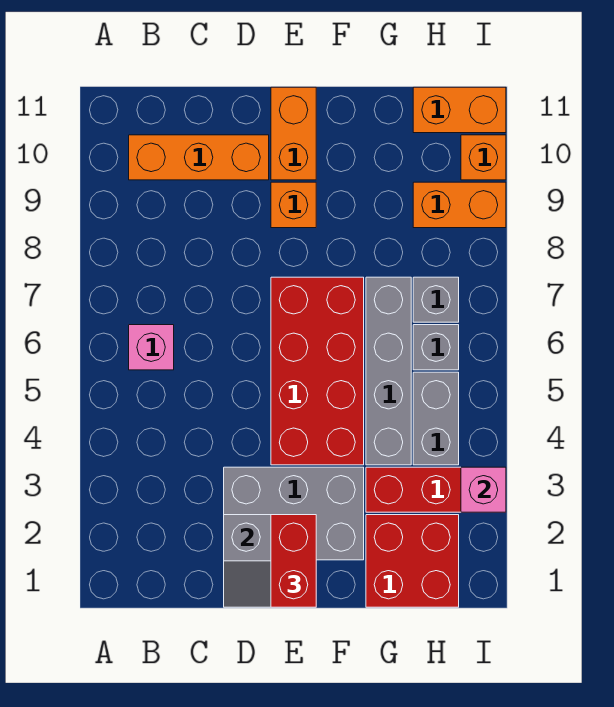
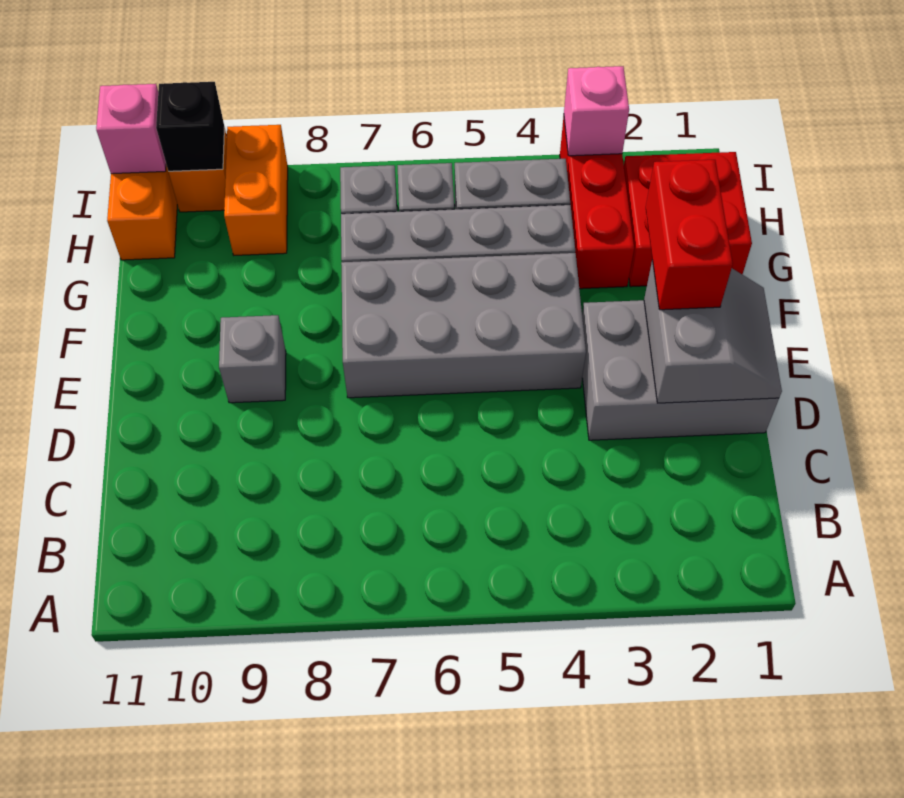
pink brick B6 level 1 -> pink brick I11 level 2
orange brick B10:D10 level 1 -> none
grey brick D2:F3 level 1 -> grey brick D1:E3 level 1
red brick E1:E2 level 3 -> red brick E2:F2 level 3
red brick E4:F7 level 1 -> grey brick E4:F7 level 1
orange brick E9 level 1 -> grey brick E9 level 1
orange brick E10:E11 level 1 -> none
none -> black brick I10 level 2

